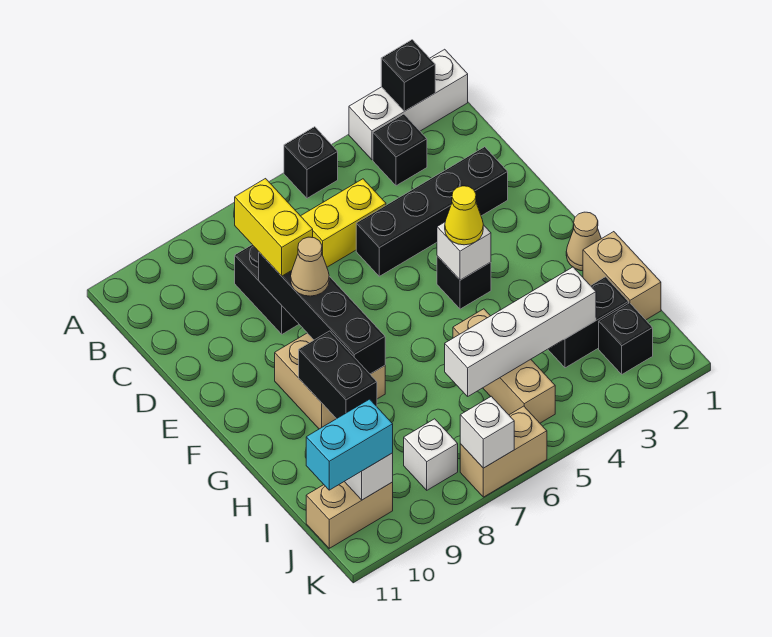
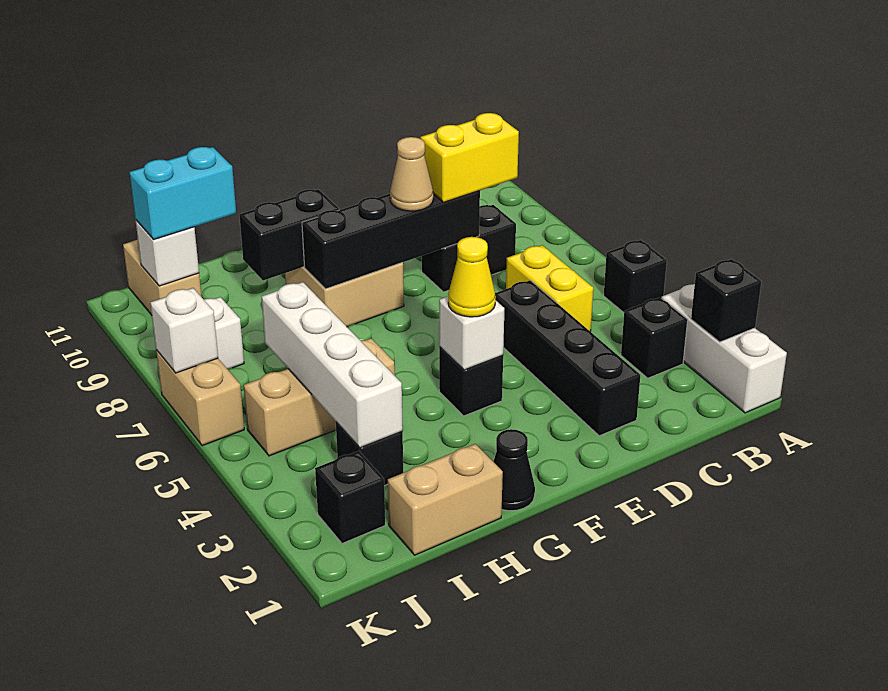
tan cone G1 level 1 -> black cone G1 level 1
black brick I2:I3 level 1 -> black brick I3 level 1
cyan brick J10:J11 level 3 -> cyan brick I10:J10 level 3

